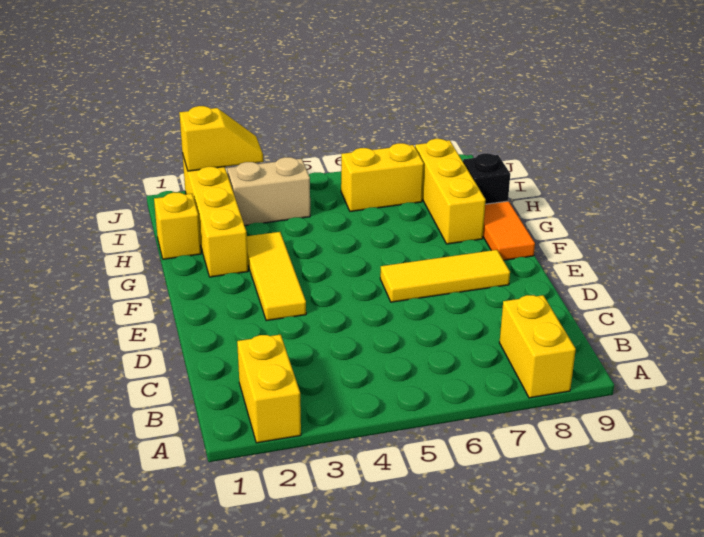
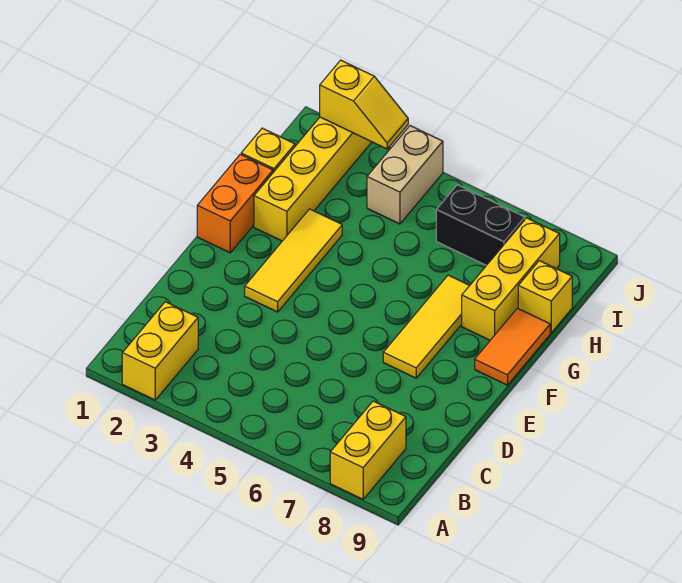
yellow tile E6:E8 level 1 -> yellow tile E7:G7 level 1
none -> orange brick F1:G1 level 1
black brick H9 level 1 -> yellow brick H9 level 1
tan brick I3:I4 level 1 -> tan brick I4:J4 level 1
yellow brick I6:I7 level 1 -> black brick I6:I7 level 1

